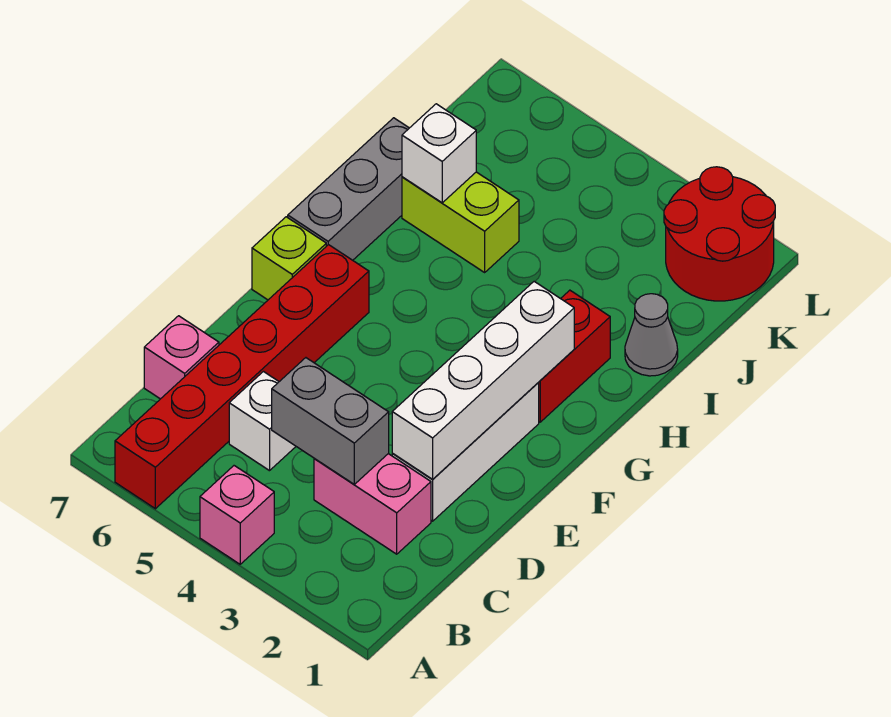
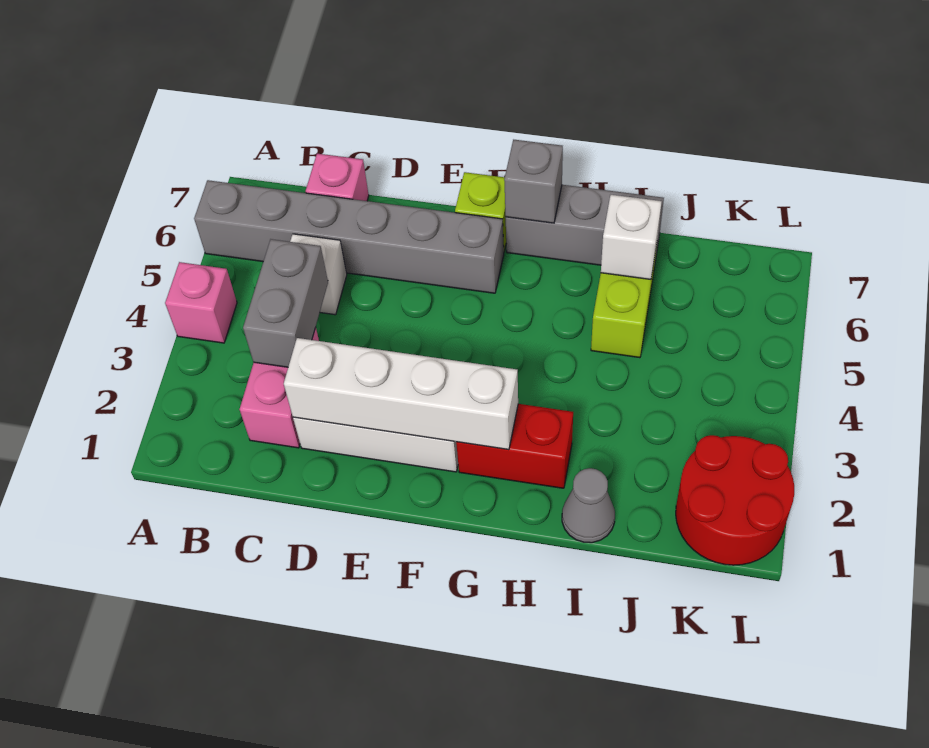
red brick A6:F6 level 1 -> grey brick A6:F6 level 1
none -> grey brick G7 level 2

